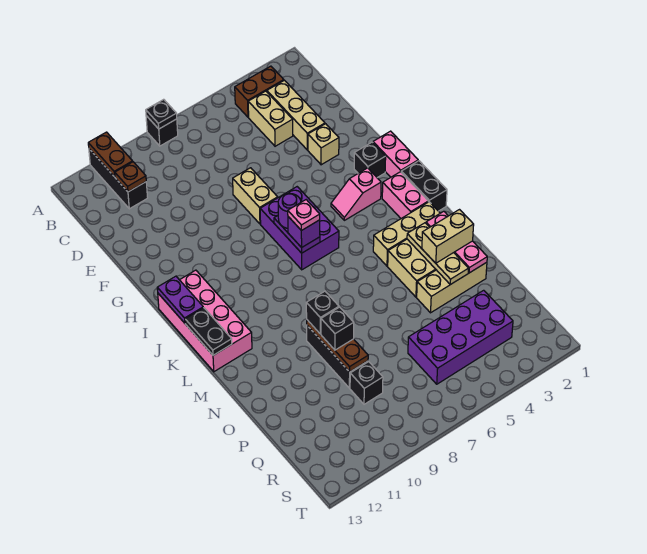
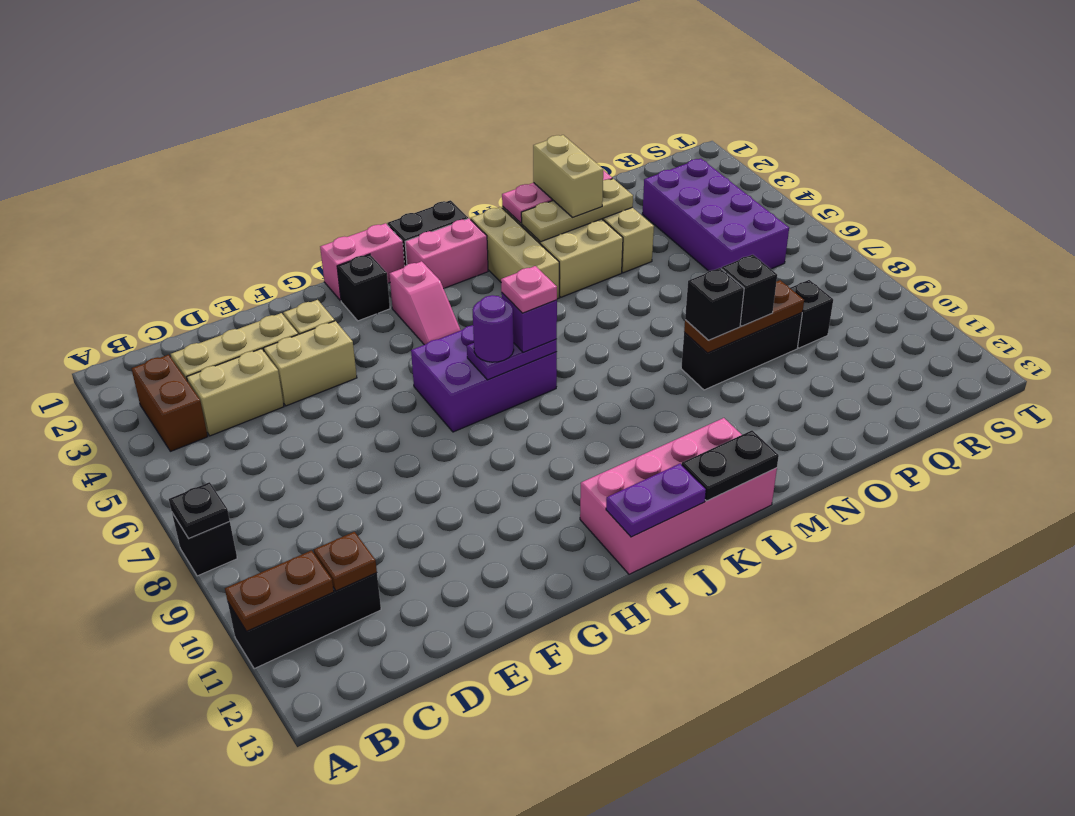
tan brick F7:G7 level 1 -> tan brick E4:F4 level 1

